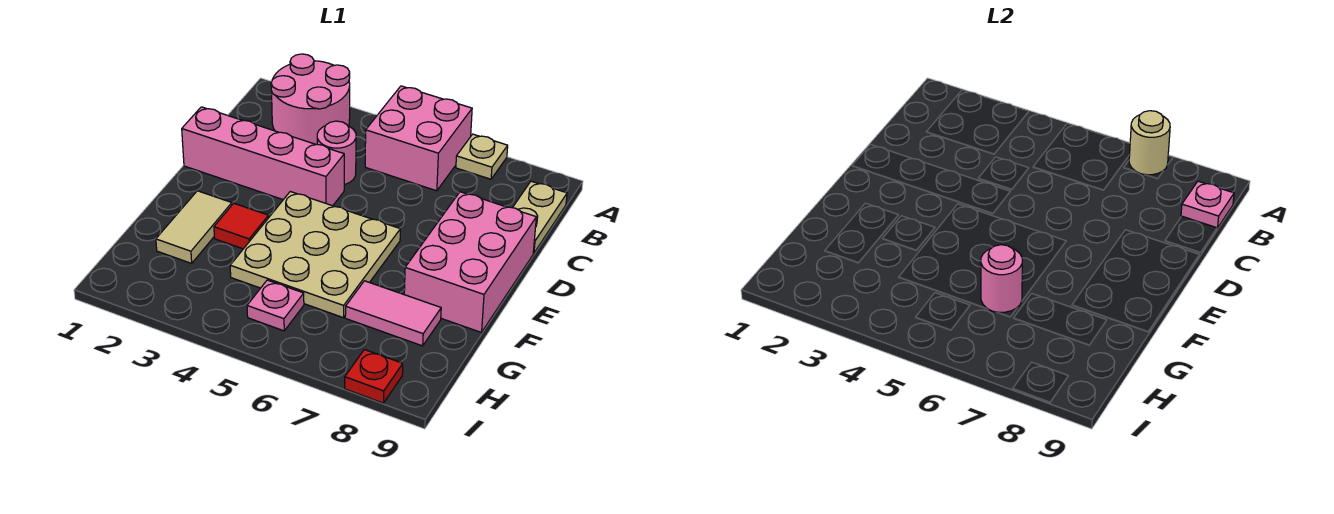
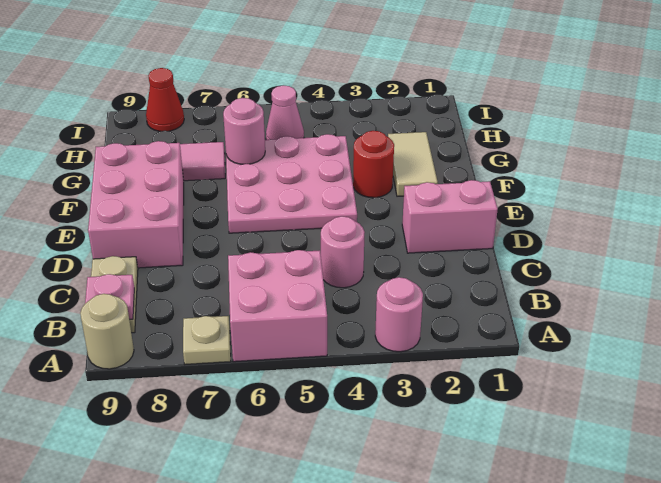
pink round brick A2:B3 level 1 -> pink round brick A3 level 1
tan round brick A7 level 2 -> tan round brick A9 level 1
pink brick D1:D4 level 1 -> pink brick D1:D2 level 1
tan plate E4:G6 level 1 -> pink plate E4:G6 level 1
red tile F3 level 1 -> red round brick F3 level 1
pink plate H5 level 1 -> pink cone H5 level 1
red plate I8 level 1 -> red cone I8 level 1

